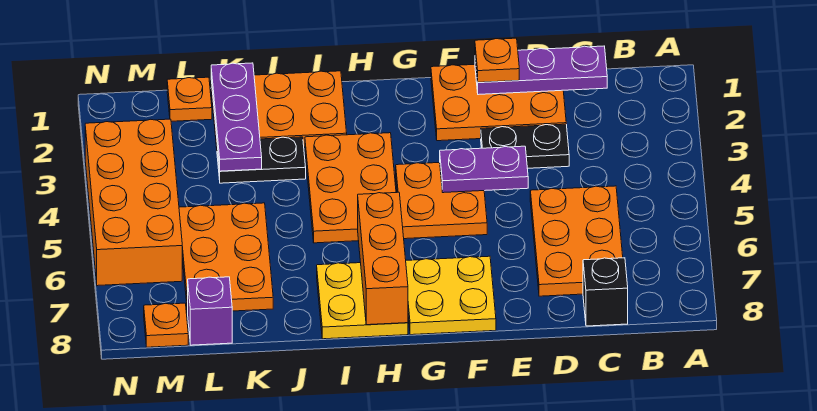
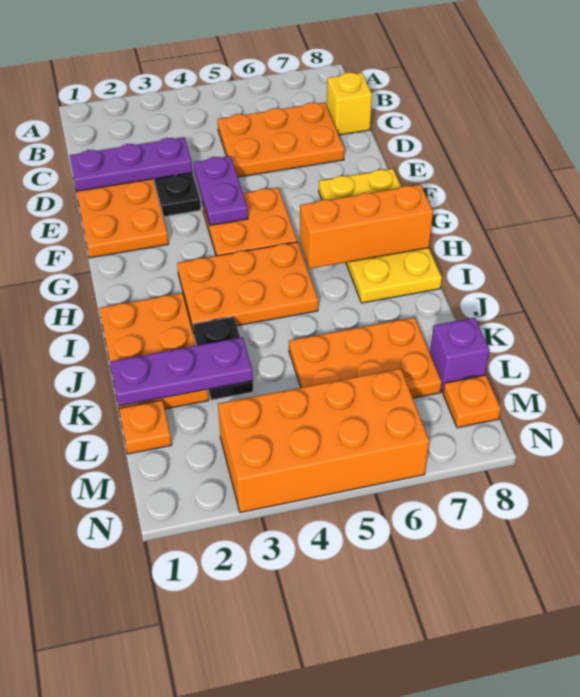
purple plate C1:E1 level 2 -> purple plate D1:D3 level 2
black brick C8 level 1 -> yellow brick C8 level 1
orange plate E1 level 3 -> none

